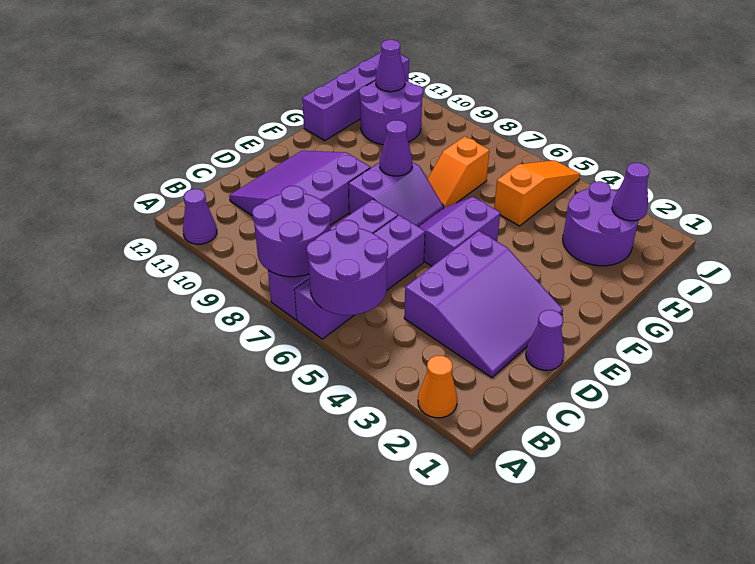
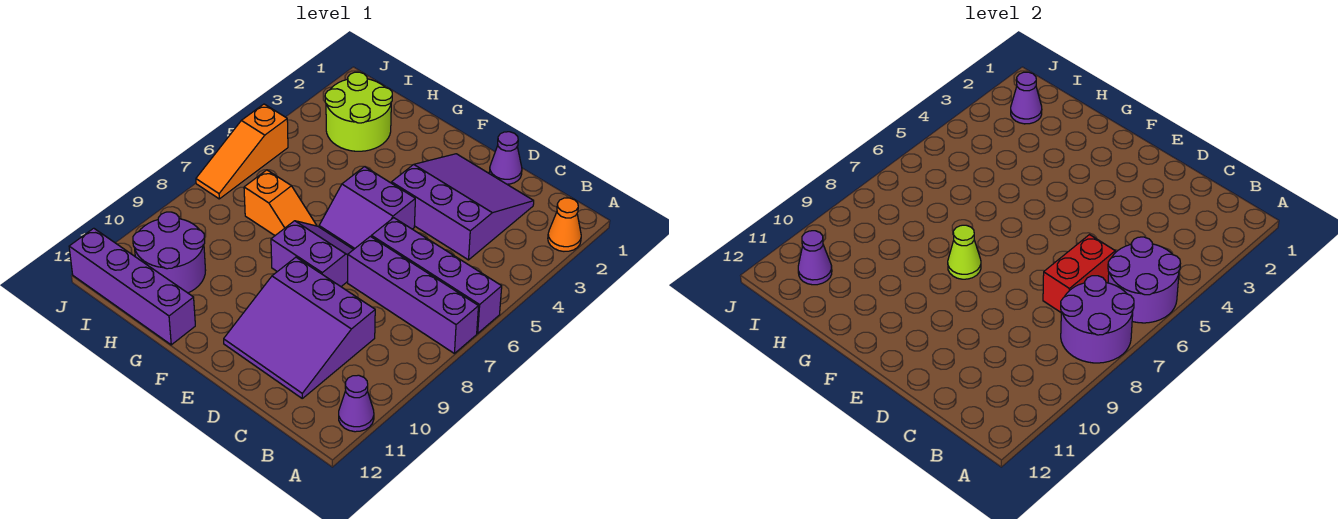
none -> red brick C6:C7 level 2
purple cone F8 level 2 -> lime cone F8 level 2
purple round brick H2:I3 level 1 -> lime round brick H2:I3 level 1
orange slope H5:J5 level 1 top H -> orange slope J5:J7 level 1 top 5

